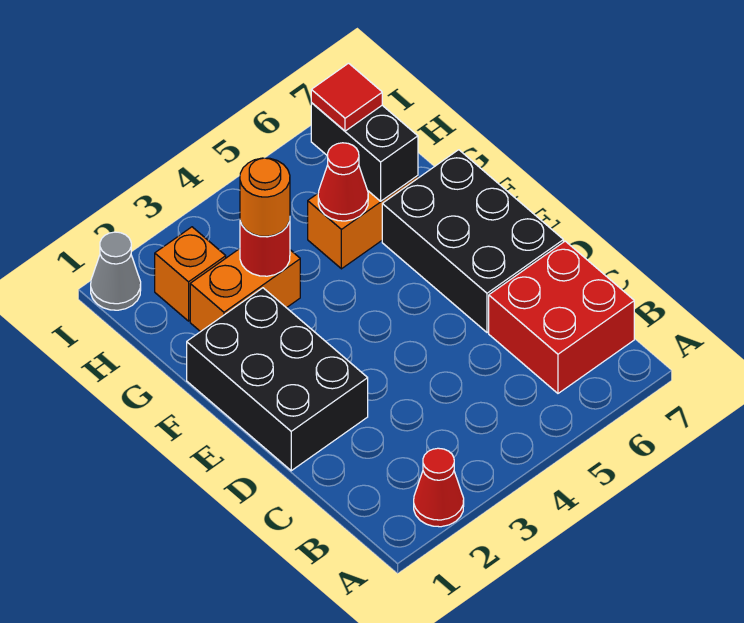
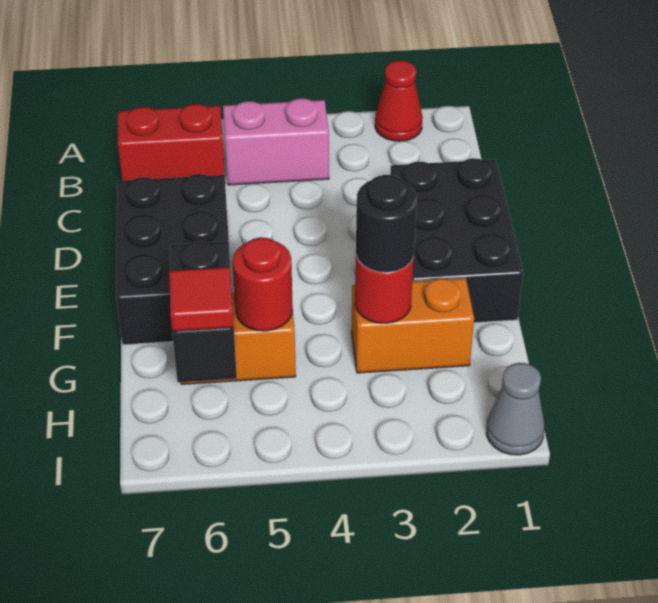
none -> pink brick B4:B5 level 1
red brick B6:C7 level 1 -> red brick B6:B7 level 1
orange round brick G3 level 3 -> black round brick G3 level 3
red cone G5 level 2 -> red round brick G5 level 2
orange brick H2 level 1 -> none

